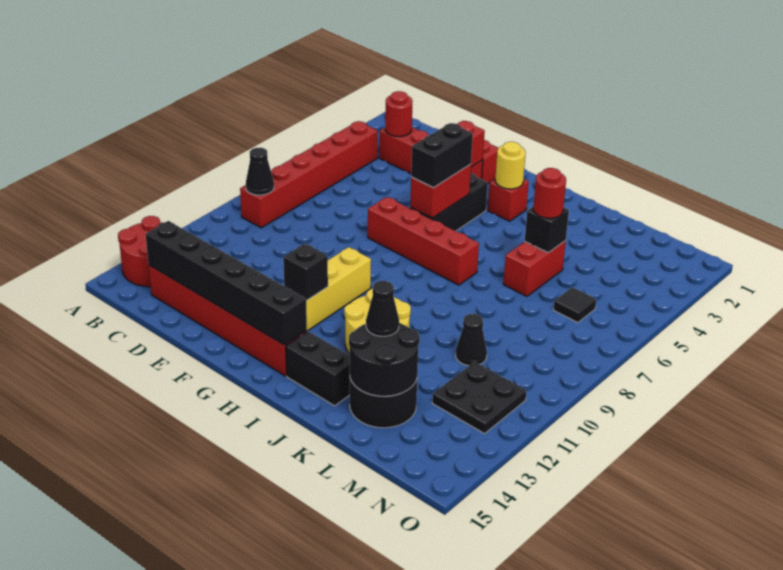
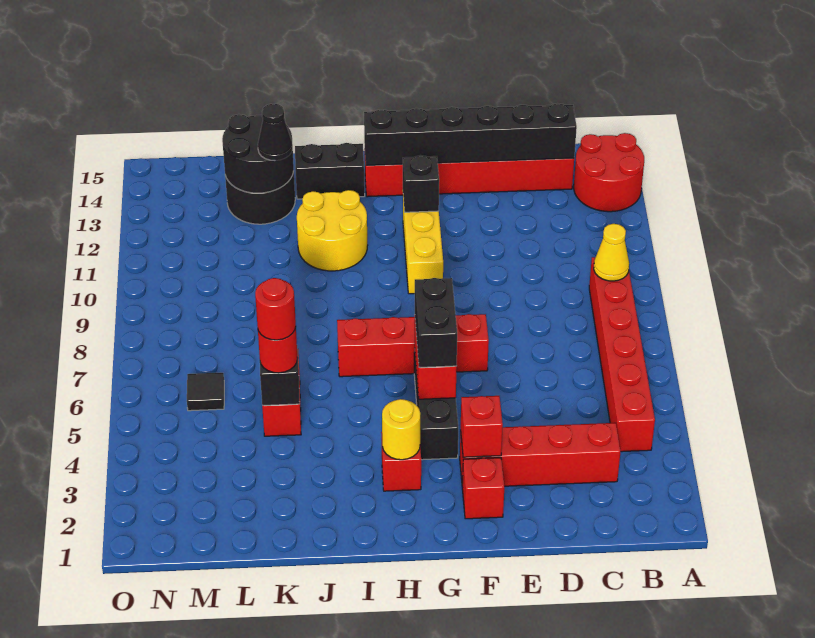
black cone B9 level 2 -> yellow cone B9 level 2
red round brick C3 level 2 -> red round brick K5 level 4
black cone L10 level 1 -> none
black plate M11:N12 level 1 -> none

